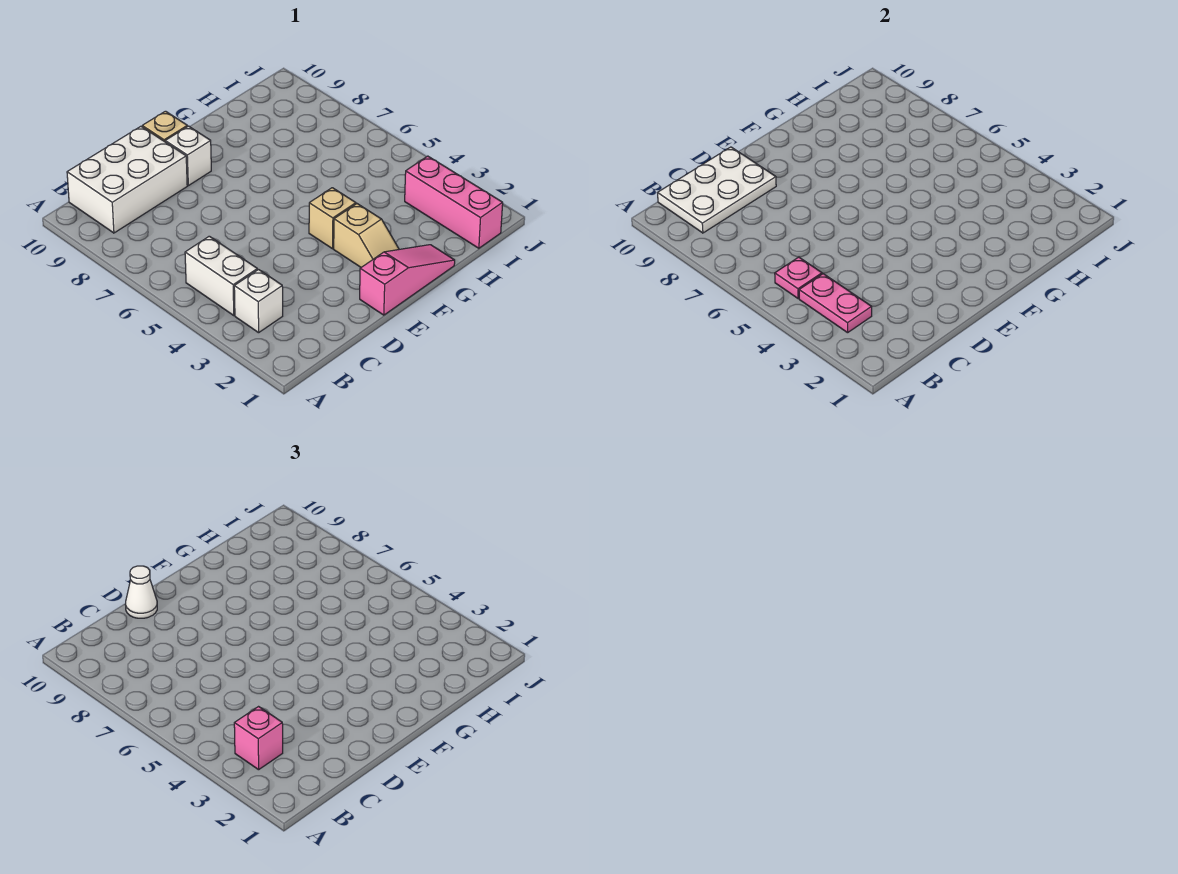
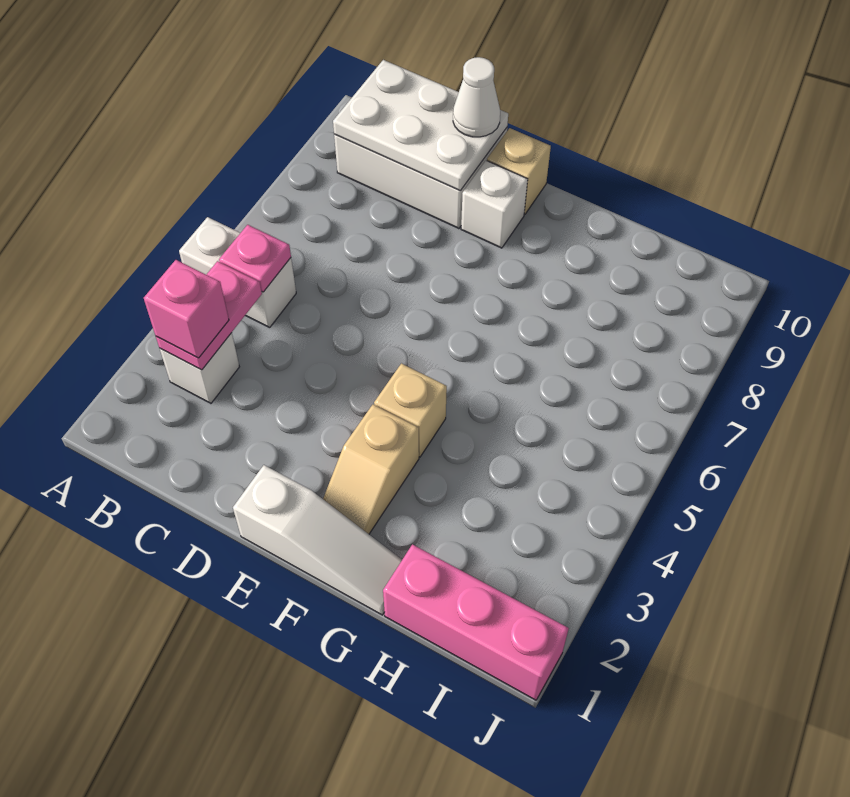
white brick B4:B5 level 1 -> white brick A5:B5 level 1
pink slope E1:G1 level 1 top E -> white slope E1:G1 level 1 top E
pink brick I1:I3 level 1 -> pink brick H1:J1 level 1

